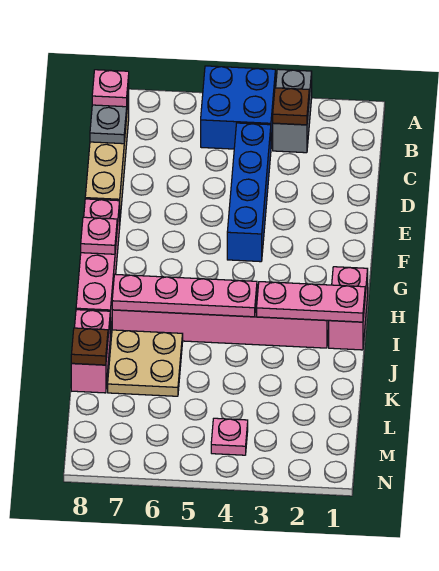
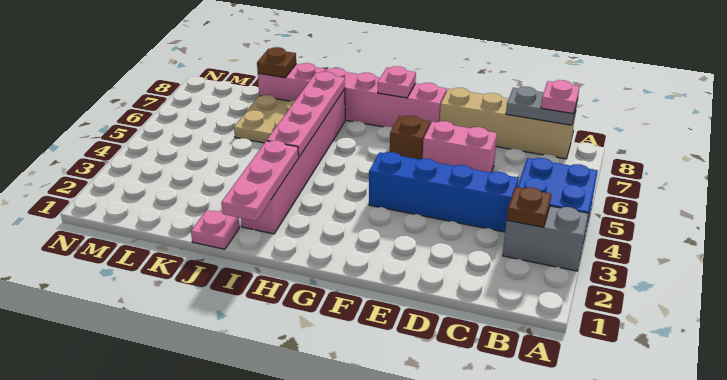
none -> brown brick F6 level 1
pink brick H1:I1 level 1 -> pink brick D6:E6 level 1
pink plate M4 level 1 -> pink plate J1 level 1

